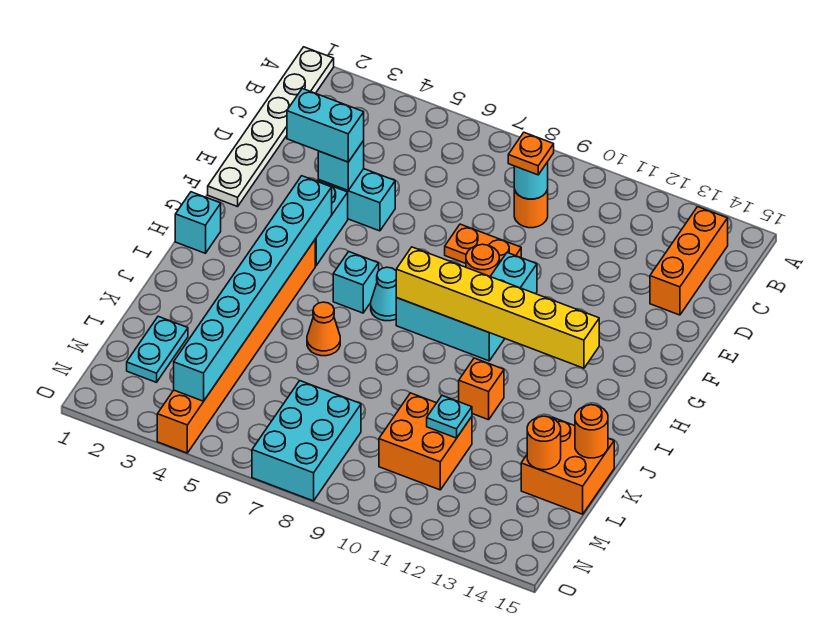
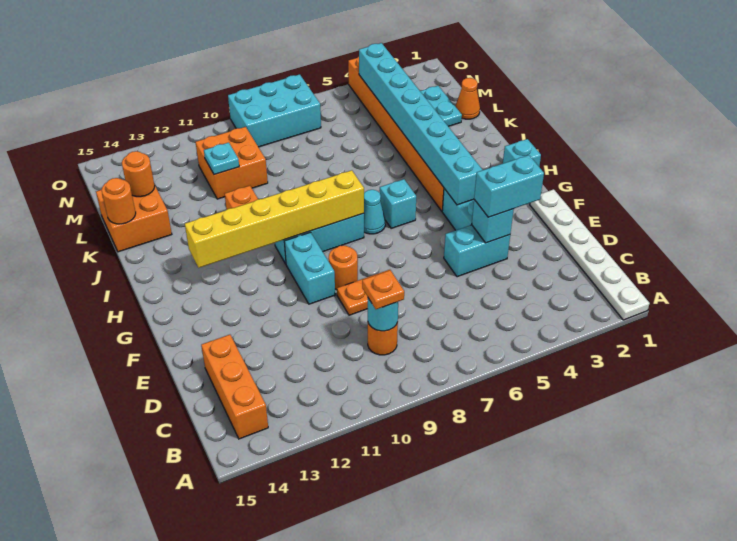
orange cone J6 level 1 -> orange cone L1 level 1
cyan brick M7:O8 level 1 -> cyan brick N7:O9 level 1

